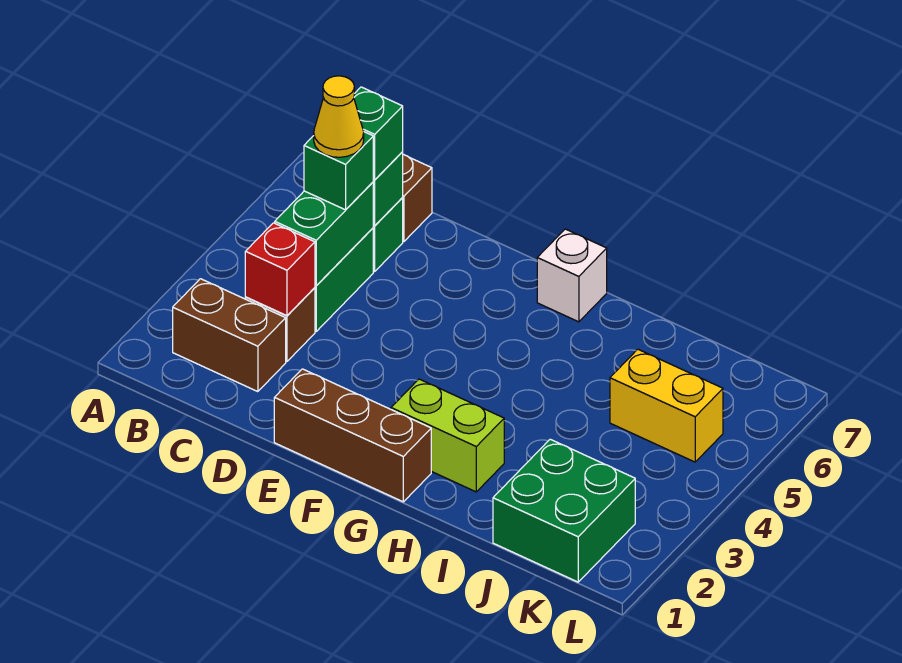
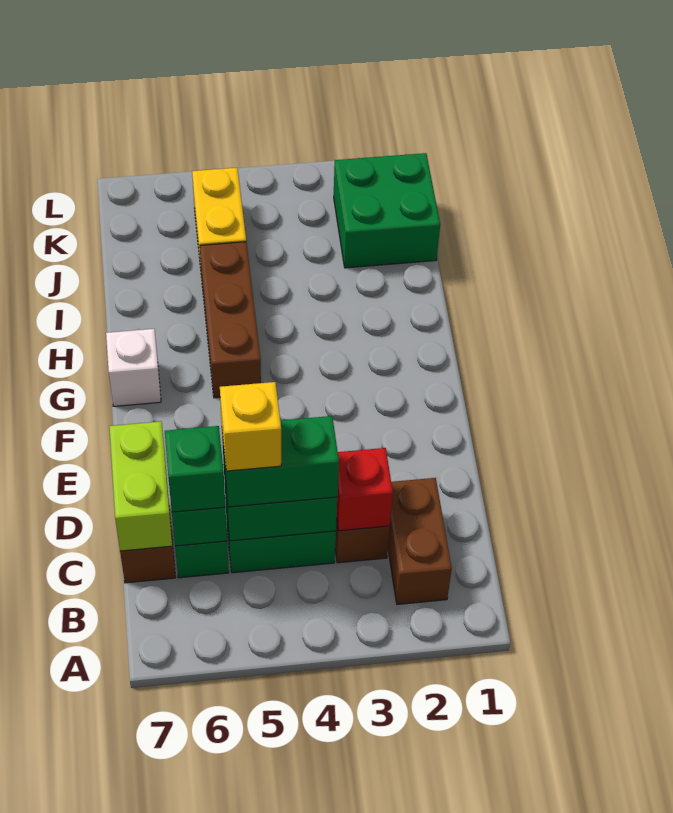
green brick C5 level 3 -> green brick C4:C5 level 3
yellow cone C5 level 4 -> yellow brick C5 level 4
brown brick E1:G1 level 1 -> brown brick G5:I5 level 1
lime brick G2:H2 level 1 -> lime brick C7:D7 level 2

